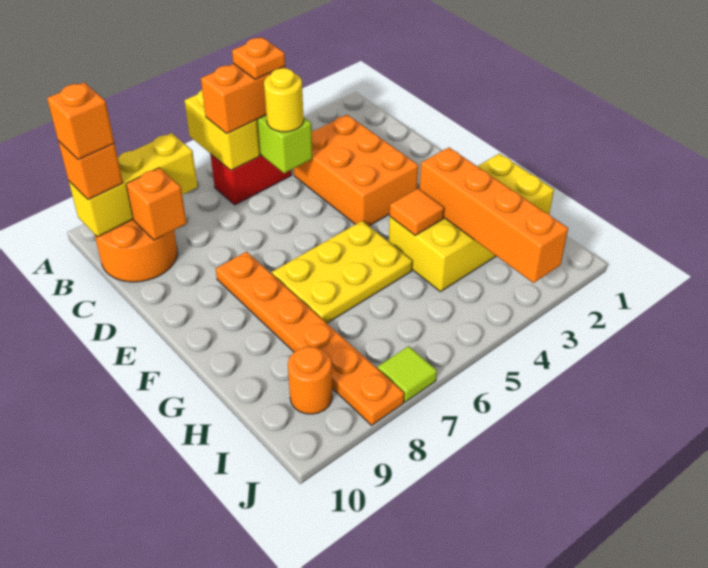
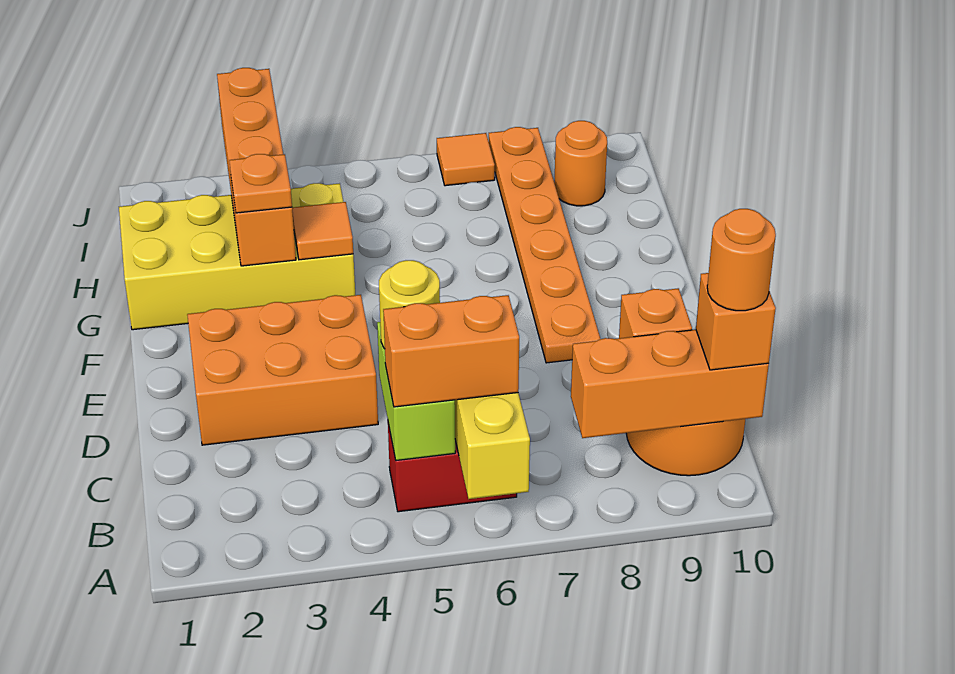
orange plate B5 level 4 -> orange plate G3 level 3
yellow brick B8:B10 level 2 -> orange brick B8:B10 level 2
orange brick B10 level 4 -> orange round brick B10 level 4
orange brick C3:E4 level 1 -> orange brick D2:E4 level 1
yellow plate F5:G7 level 1 -> none
lime tile J7 level 1 -> orange tile J7 level 1

